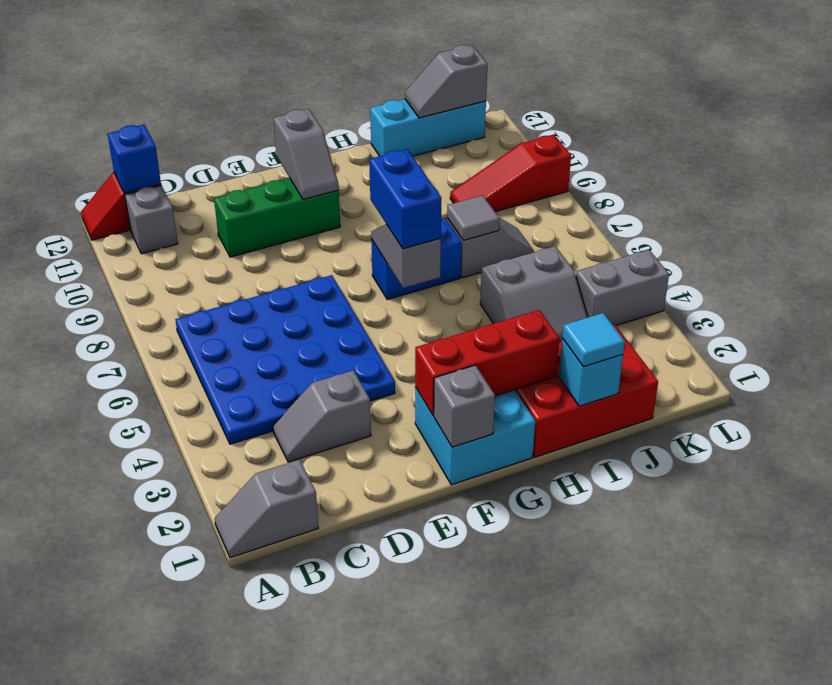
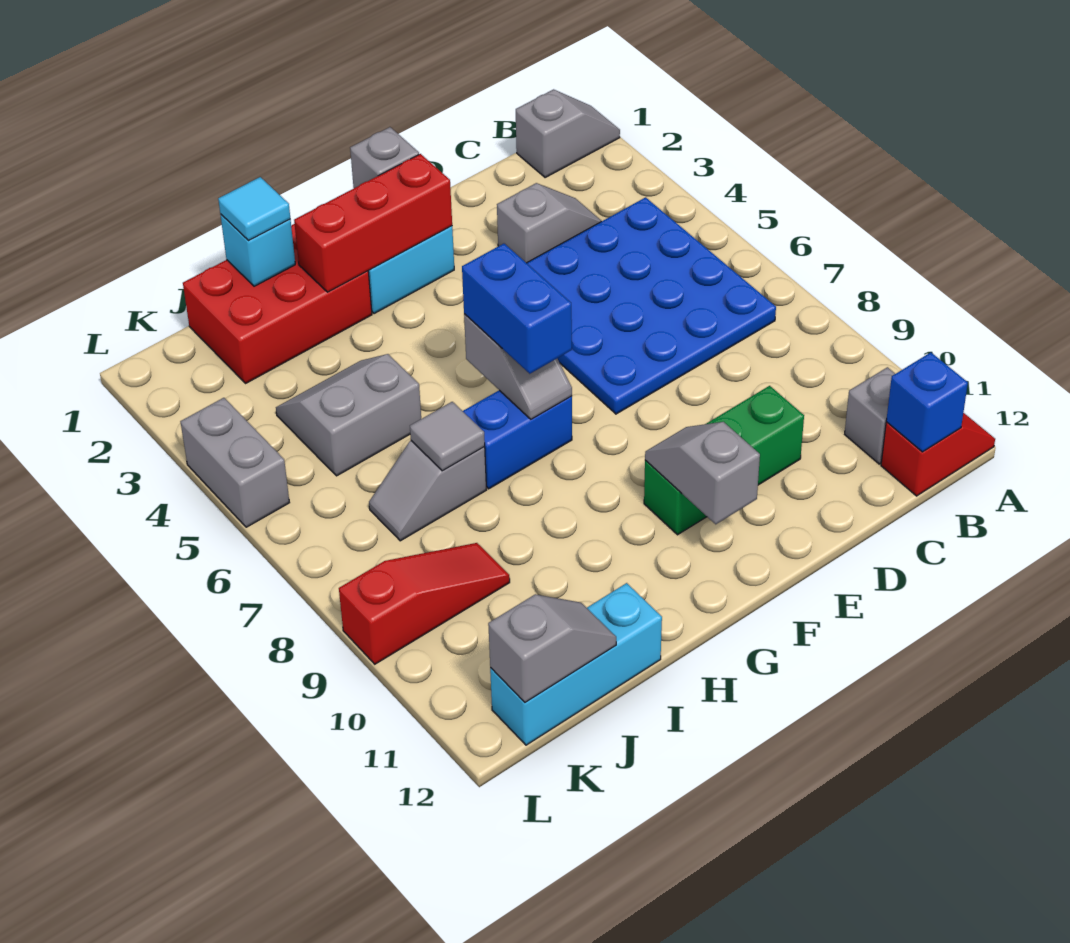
grey brick K4:L4 level 1 -> grey brick L4:L5 level 1

